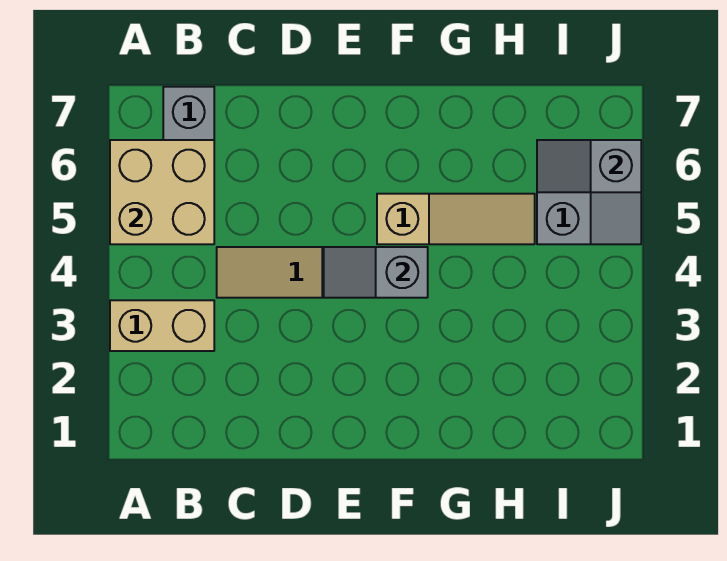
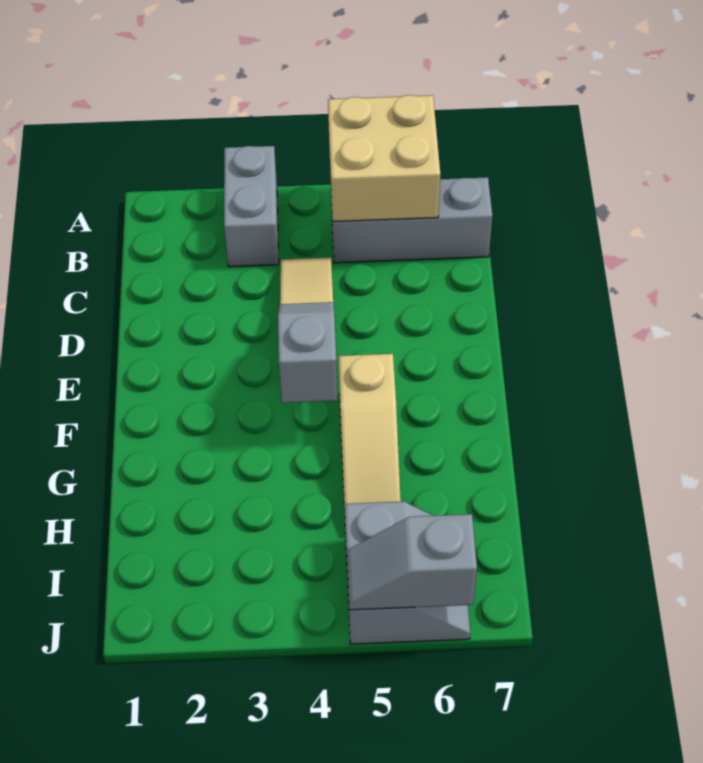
tan brick A3:B3 level 1 -> grey brick A3:B3 level 1

